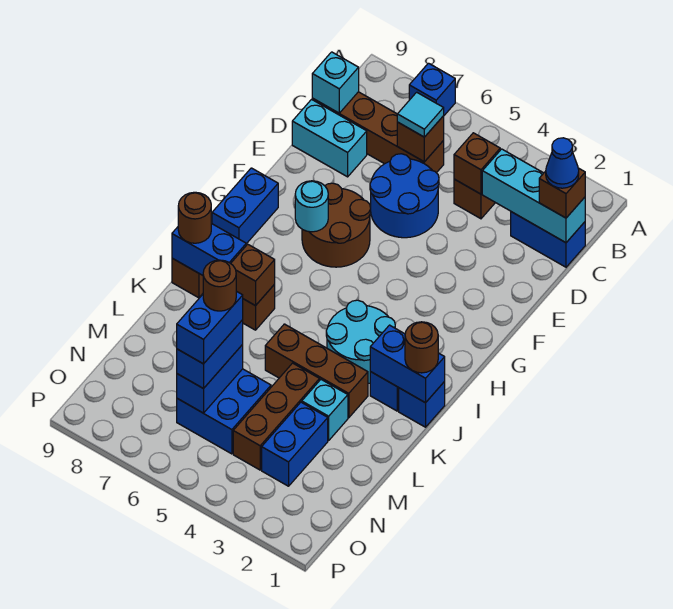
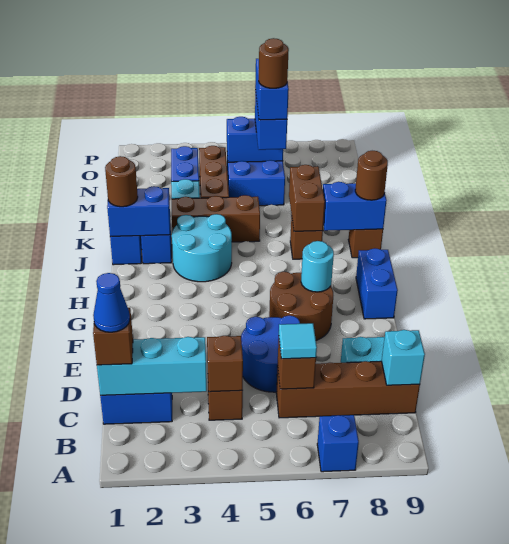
brown brick J7 level 2 -> brown brick J7:K7 level 2
blue brick M6:N6 level 2 -> blue brick N5:N6 level 2

